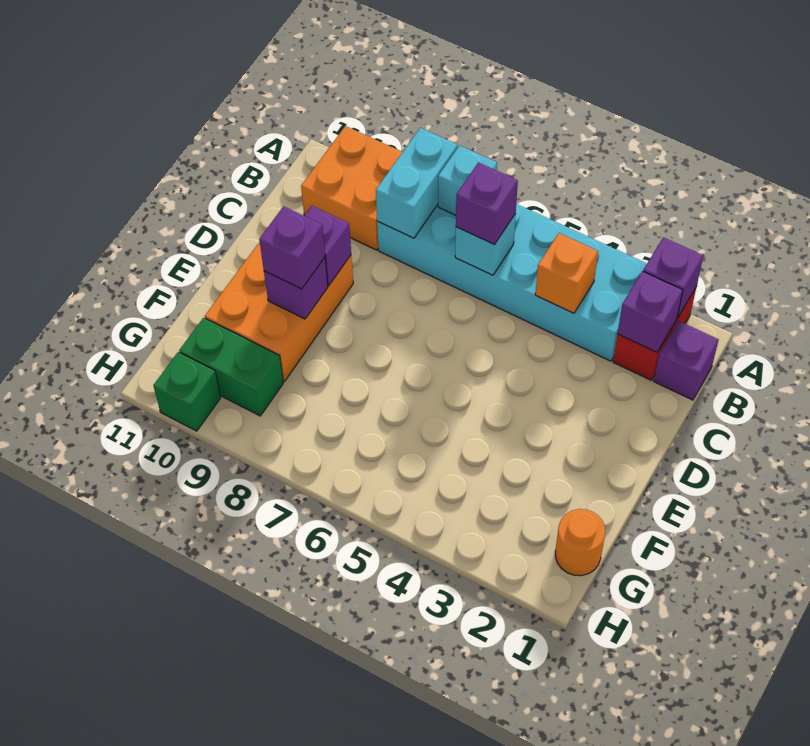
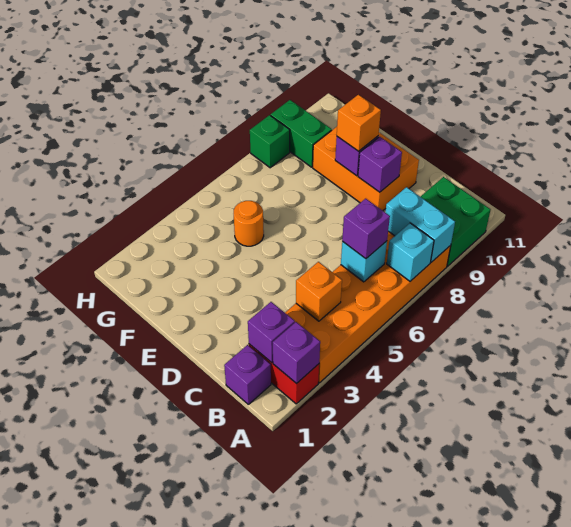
cyan brick A3:B8 level 1 -> orange brick A3:B8 level 1
orange brick A9:B10 level 1 -> green brick A9:B10 level 1
purple brick E9 level 3 -> orange brick E9 level 3
orange round brick G1 level 1 -> orange round brick F5 level 1
green brick G9:G10 level 1 -> green brick G9:H9 level 1
green brick H10 level 1 -> green brick H8 level 1

